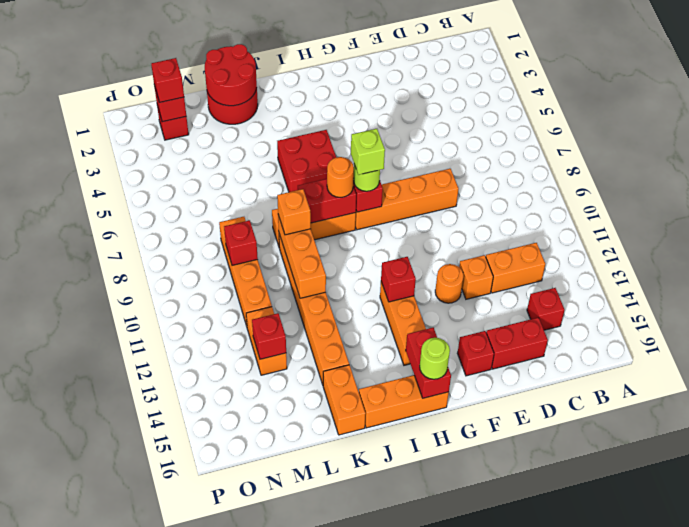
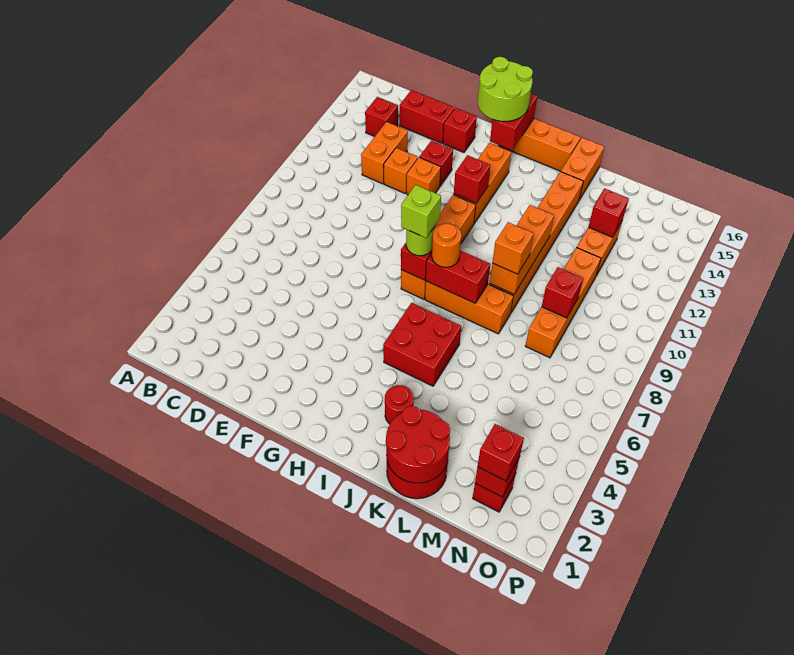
orange brick C12:D12 level 1 -> orange brick D12:D13 level 1
orange brick E8:H8 level 1 -> orange brick H8:H11 level 1
orange round brick F12 level 1 -> orange brick F12 level 1
none -> red brick F13 level 1
lime round brick H16 level 3 -> lime round brick G15:H16 level 3
none -> red round brick J3 level 1

